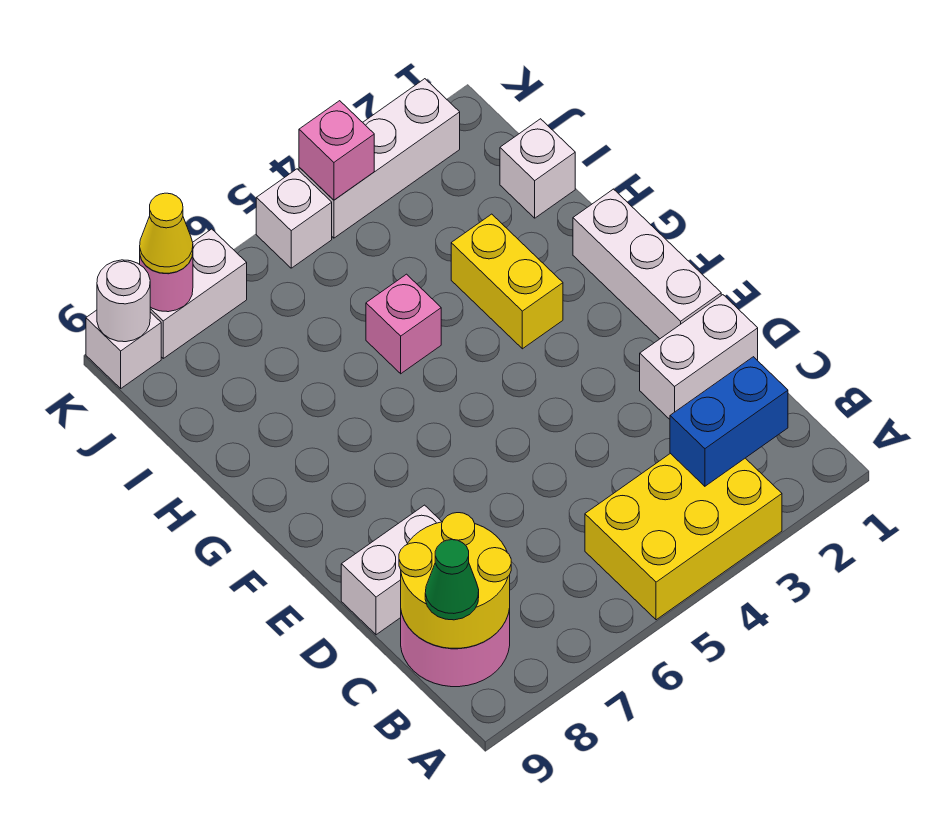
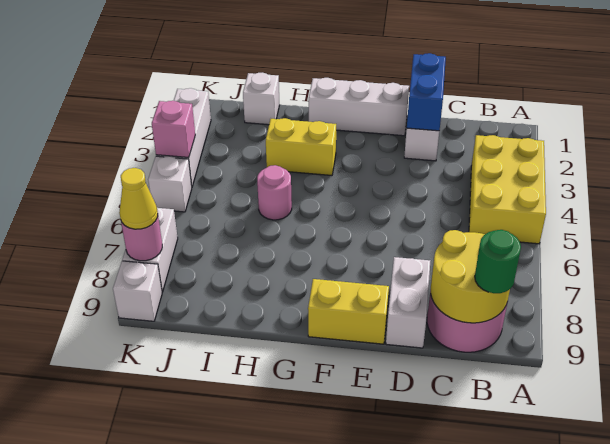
blue brick B2:B3 level 2 -> blue brick D1:D2 level 2
green cone B9 level 3 -> green round brick B9 level 3
none -> yellow brick E9:F9 level 1
pink brick H5 level 1 -> pink round brick H5 level 1
white round brick K9 level 2 -> none

